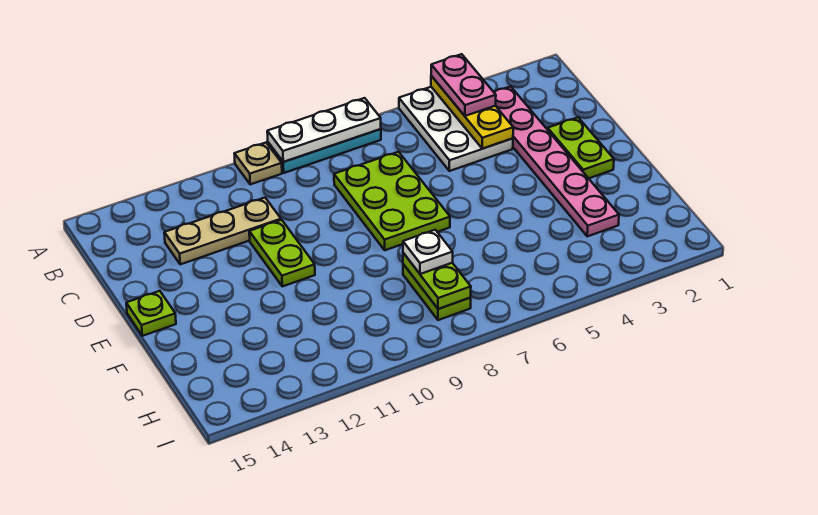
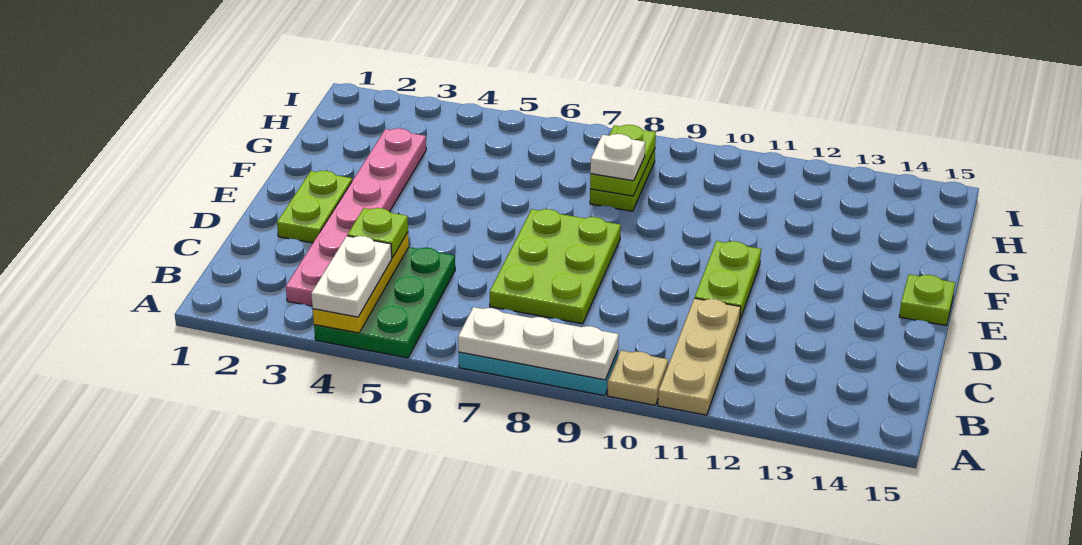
white plate A4:C5 level 1 -> green plate A4:C5 level 1
pink plate A4:B4 level 3 -> white plate A4:B4 level 3
none -> lime plate C4 level 3
tan plate C11:C13 level 1 -> tan plate A11:C11 level 1

